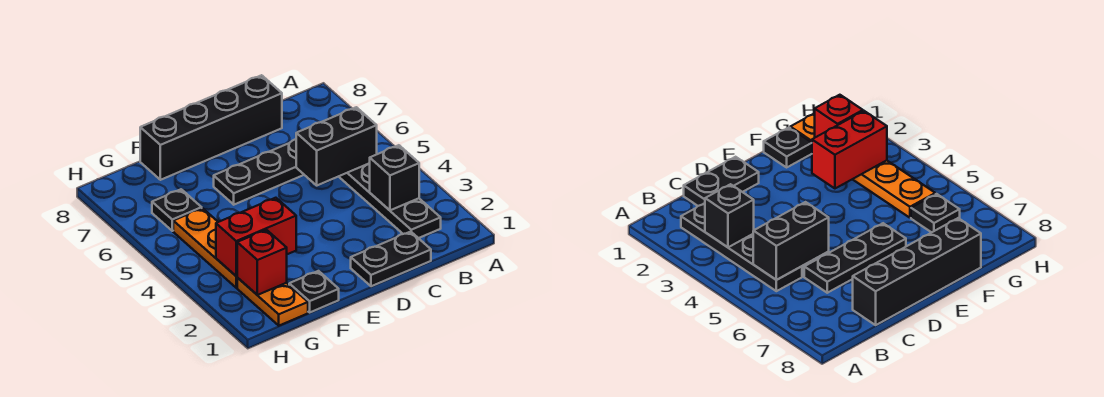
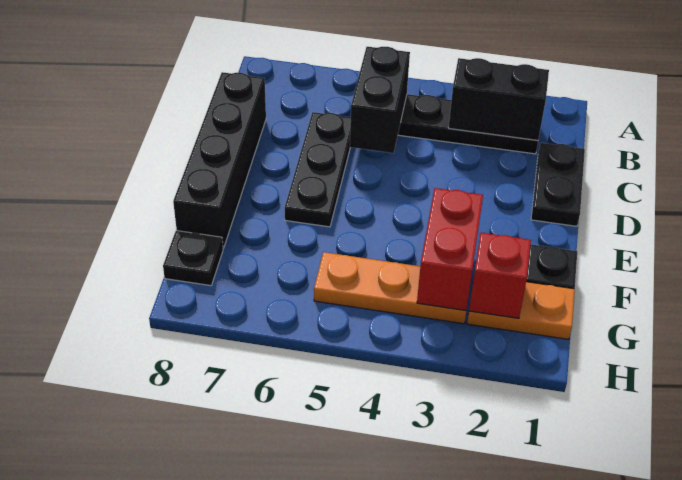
black brick B3 level 2 -> black brick B2:B3 level 2
black plate G6 level 1 -> black plate G8 level 1

